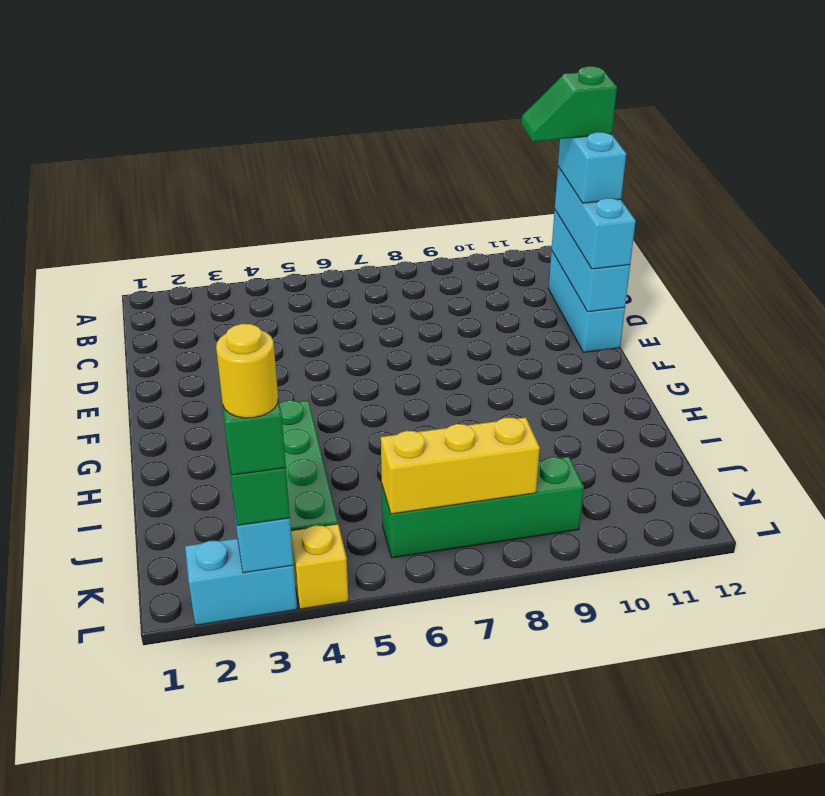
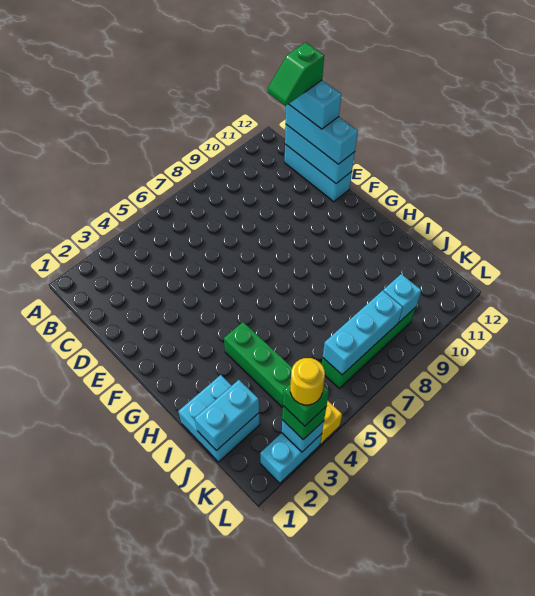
none -> cyan brick I1:J2 level 1
none -> cyan brick J1:J2 level 2
yellow brick K6:K8 level 2 -> cyan brick K6:K8 level 2
none -> cyan brick K9 level 2

